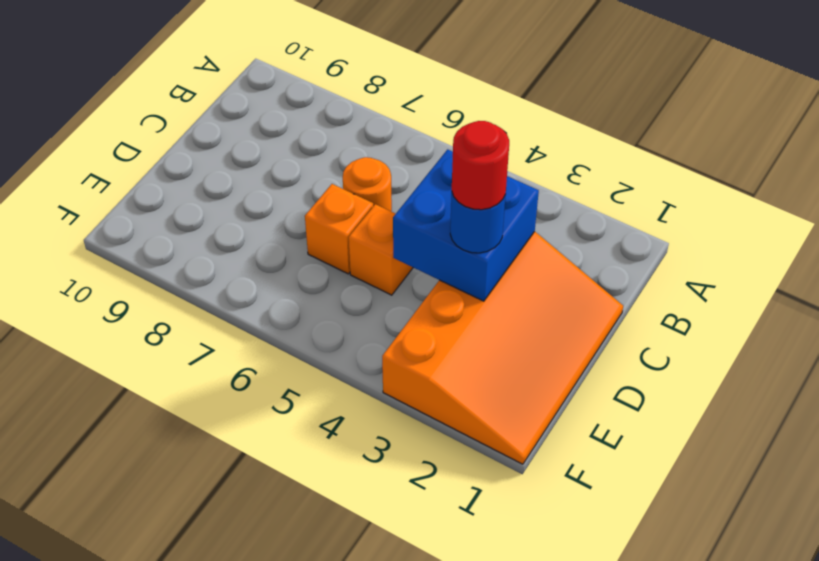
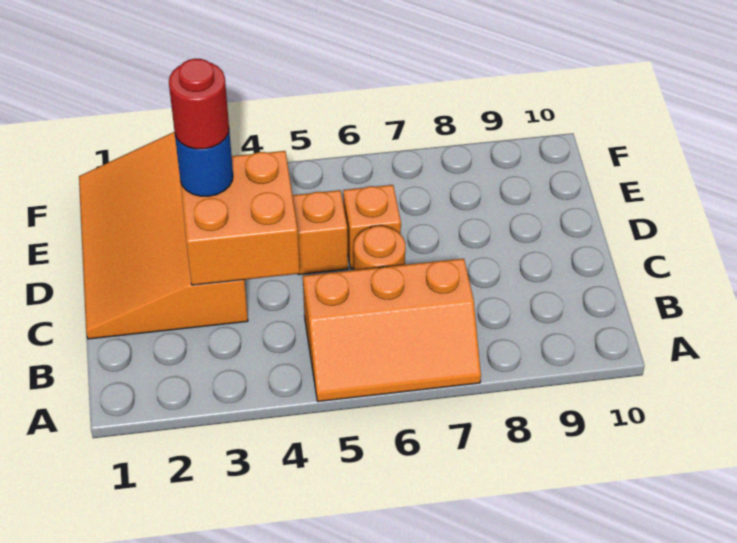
none -> orange slope A5:B7 level 1 top B
blue brick C3:D4 level 2 -> orange brick C3:D4 level 2

